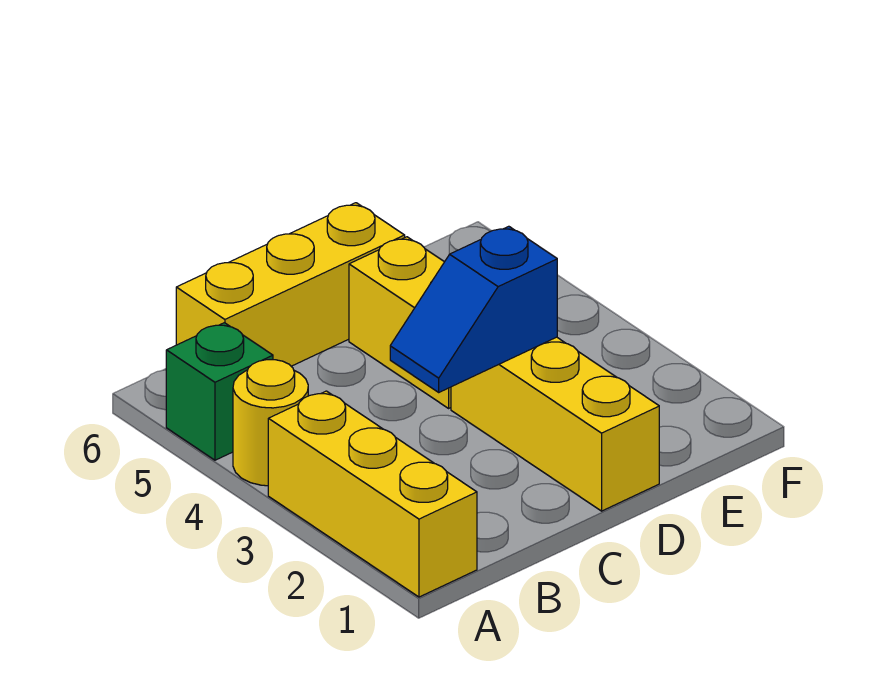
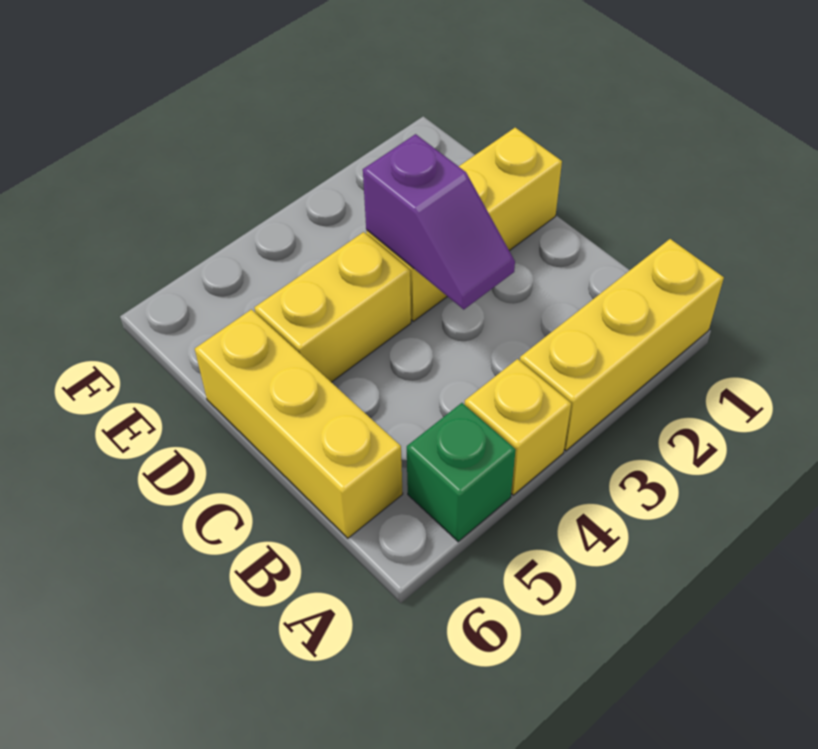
yellow round brick A4 level 1 -> yellow brick A4 level 1
blue slope C3:D3 level 2 top D -> purple slope C3:D3 level 2 top D

